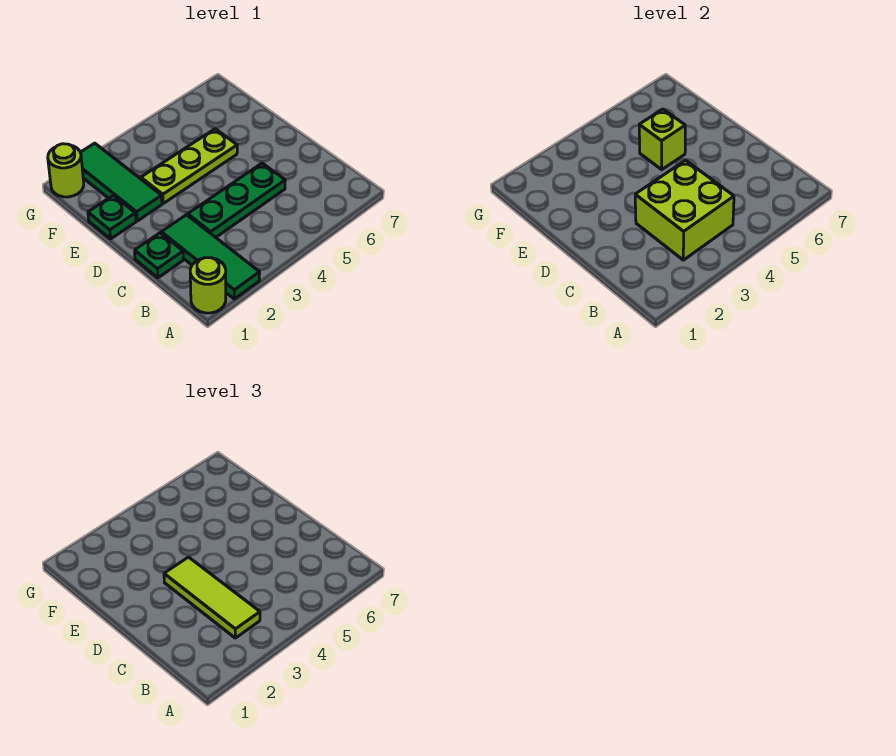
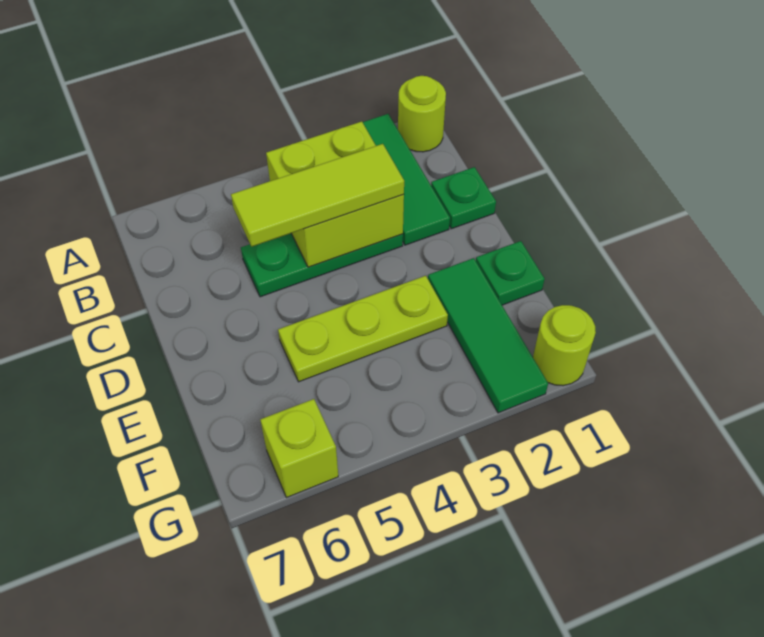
lime tile B3:D3 level 3 -> lime tile C3:C5 level 3
lime brick E5 level 2 -> lime brick G6 level 1

